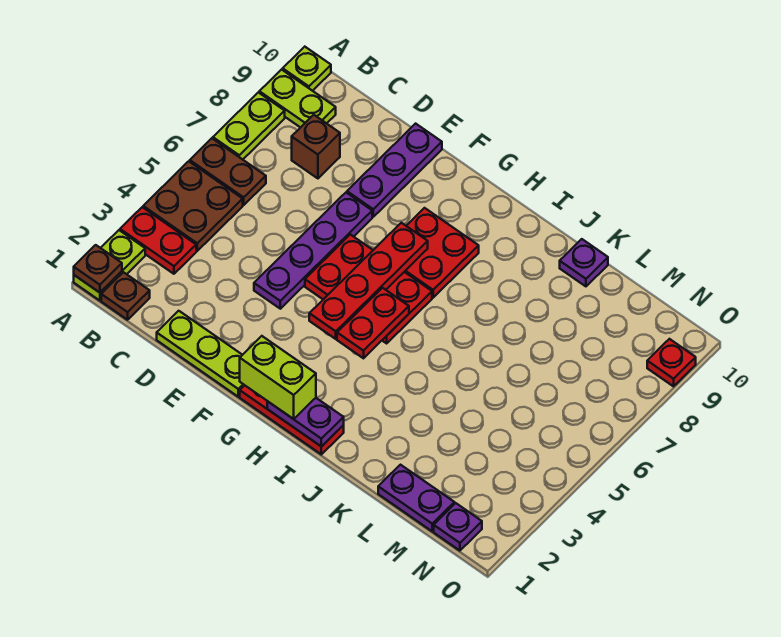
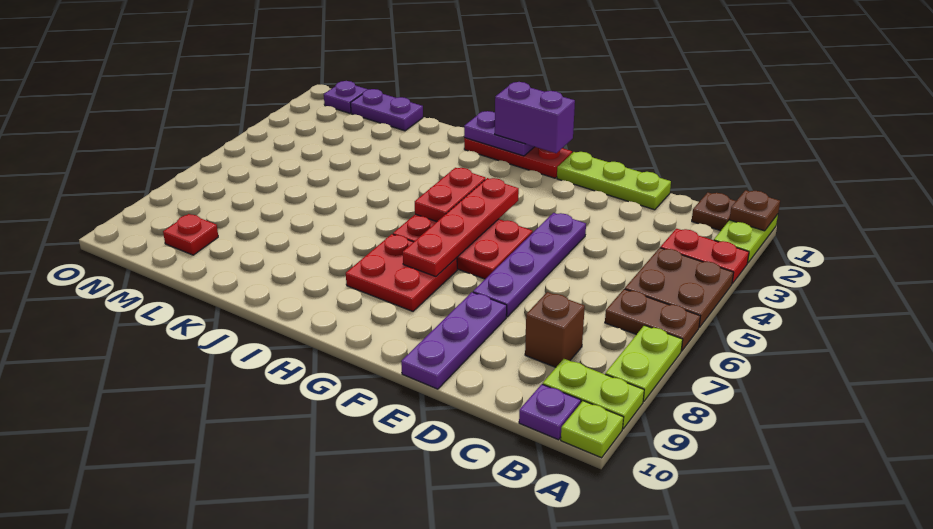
lime brick G1:H1 level 3 -> purple brick G1:H1 level 3
purple plate K10 level 1 -> purple plate B10 level 1
red plate O9 level 1 -> red plate M9 level 1

